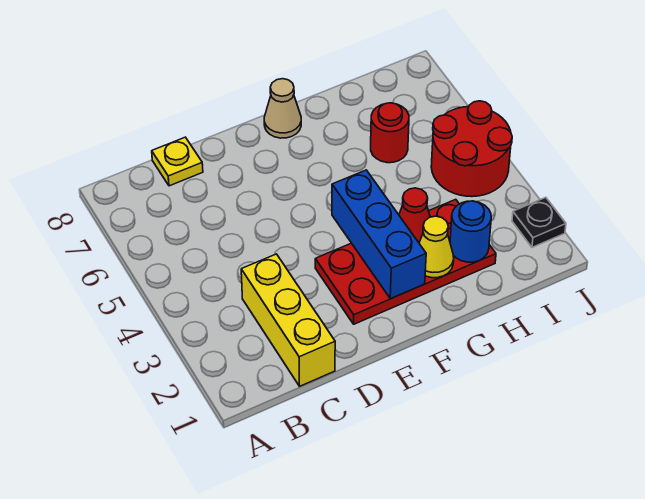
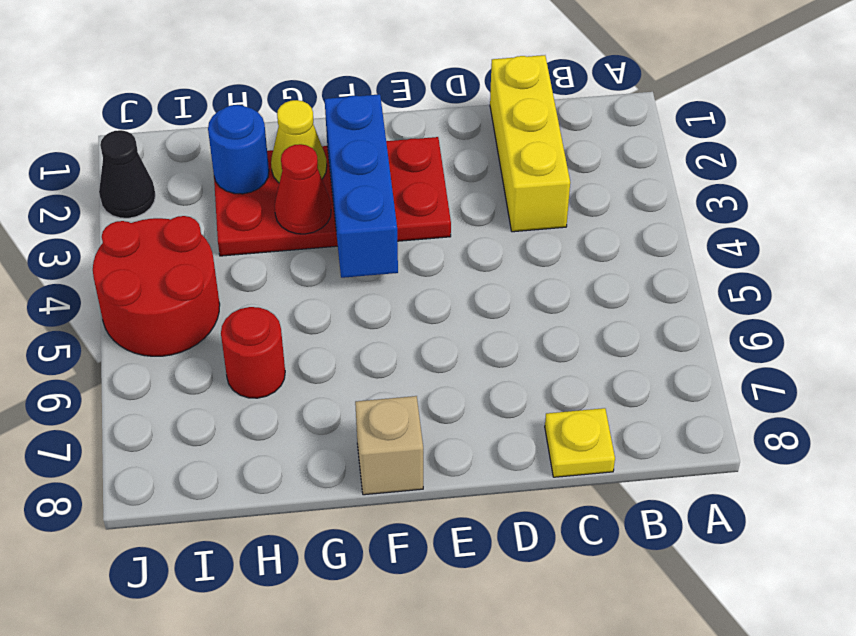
tan cone F8 level 1 -> tan brick F8 level 1
black plate J2 level 1 -> black cone J2 level 1

